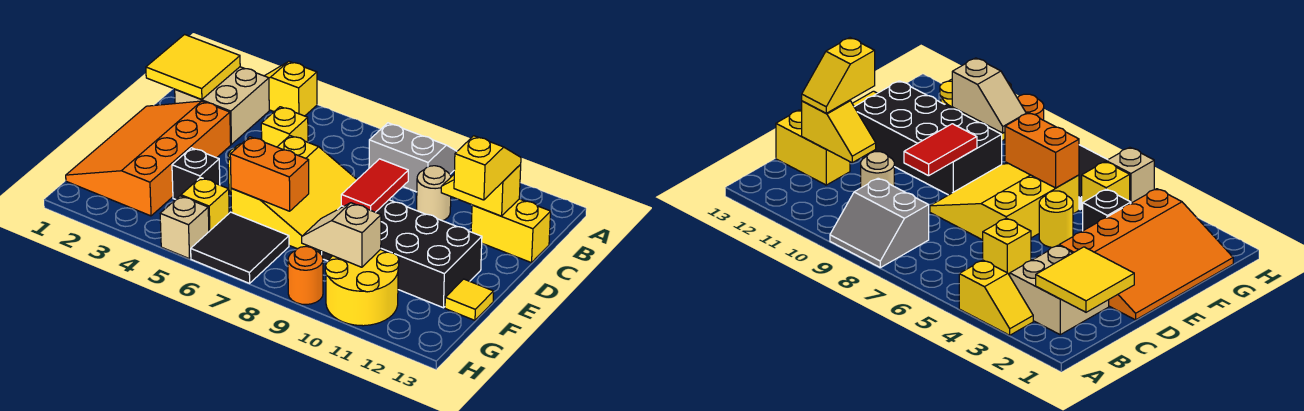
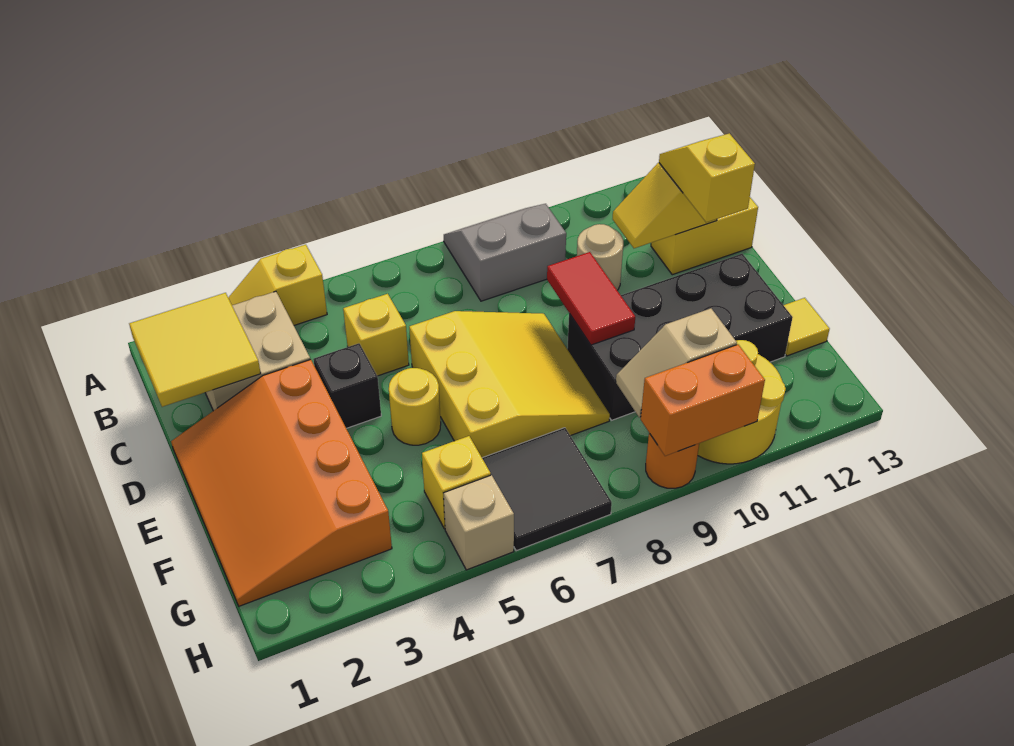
black brick F4 level 1 -> black brick D4 level 1
orange brick F6:F7 level 2 -> orange brick H9:H10 level 2

